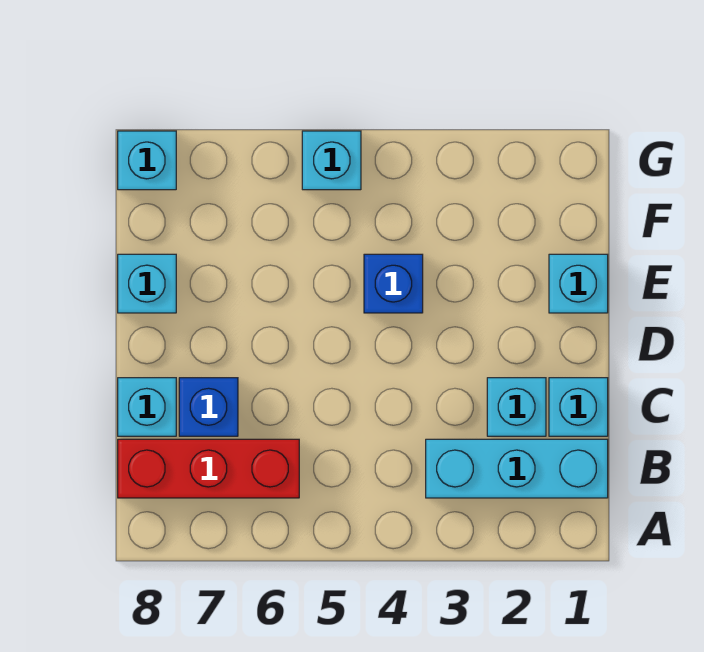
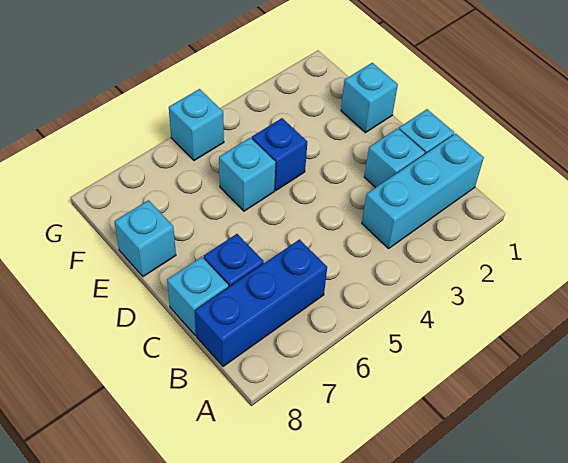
red brick B6:B8 level 1 -> blue brick B6:B8 level 1
cyan brick G8 level 1 -> cyan brick E5 level 1

